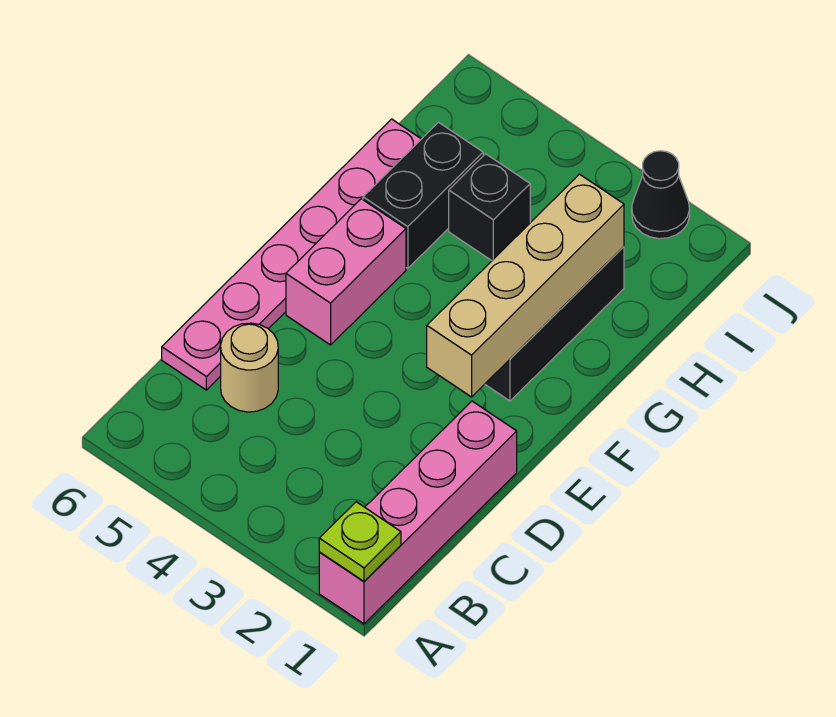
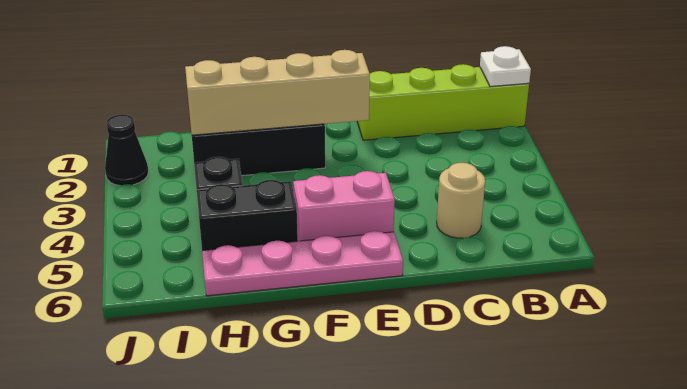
pink brick A1:D1 level 1 -> lime brick A1:D1 level 1
lime plate A1 level 2 -> white plate A1 level 2
pink plate C6:H6 level 1 -> pink plate E6:H6 level 1

